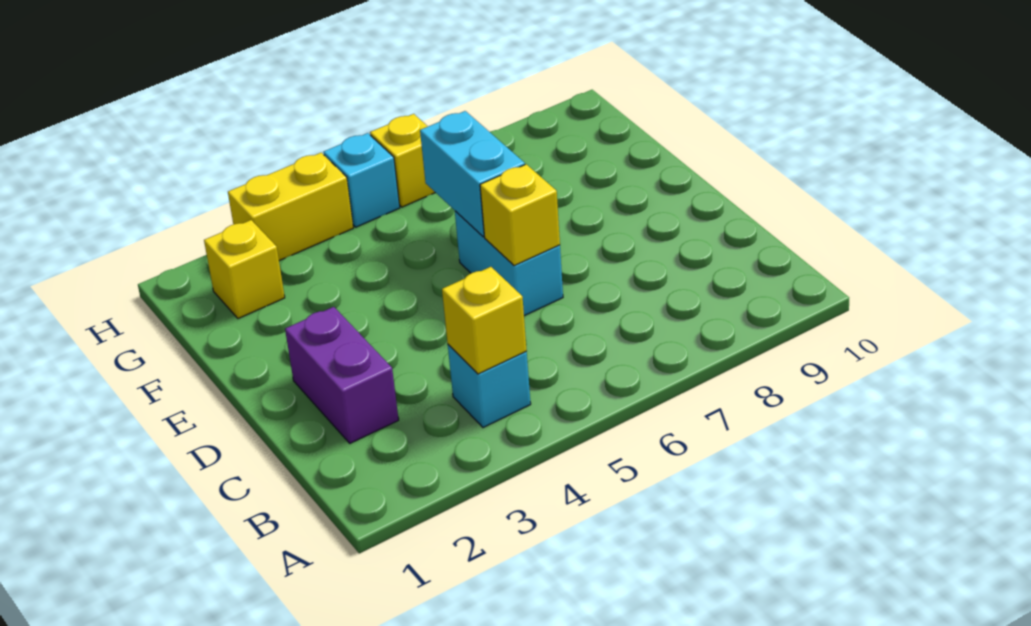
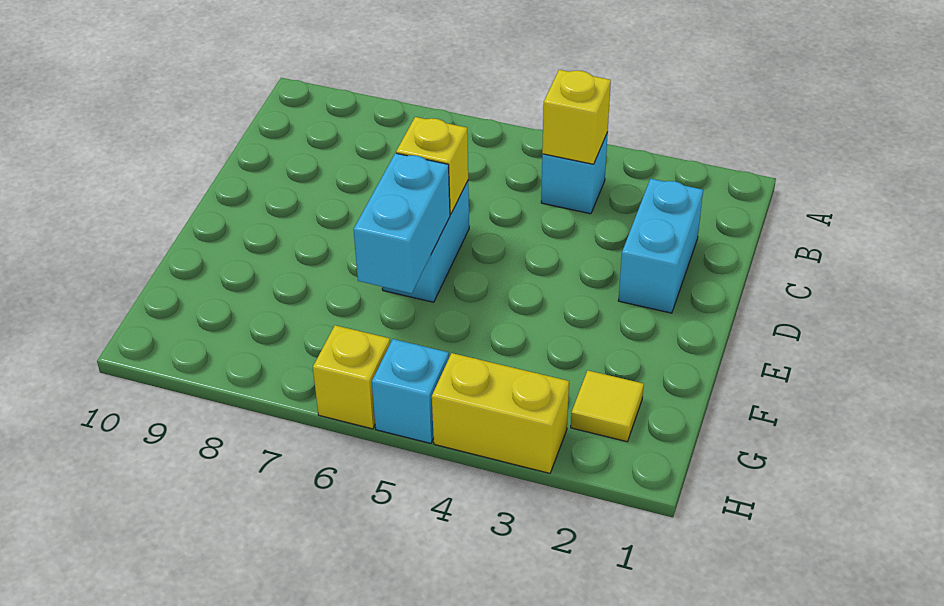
purple brick C2:D2 level 1 -> cyan brick C2:D2 level 1
yellow brick G2 level 1 -> yellow tile G2 level 1

